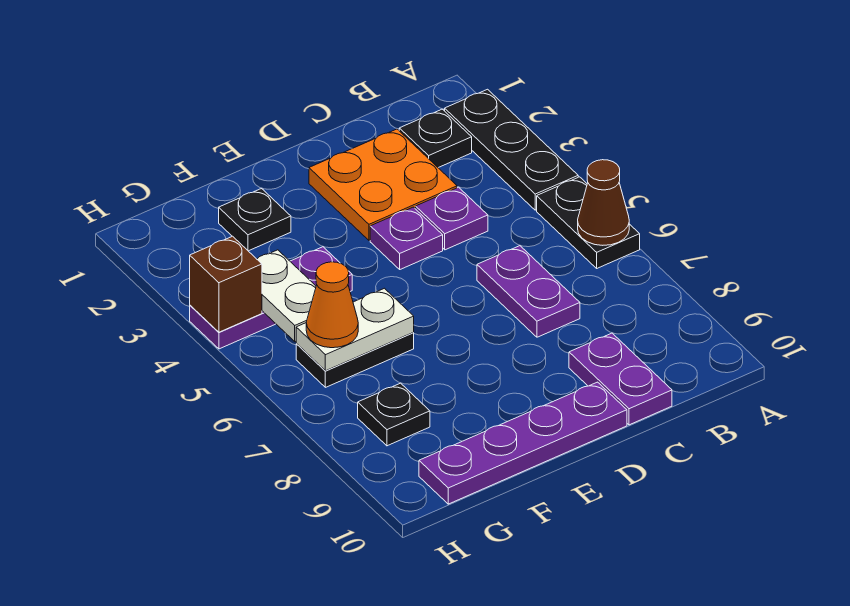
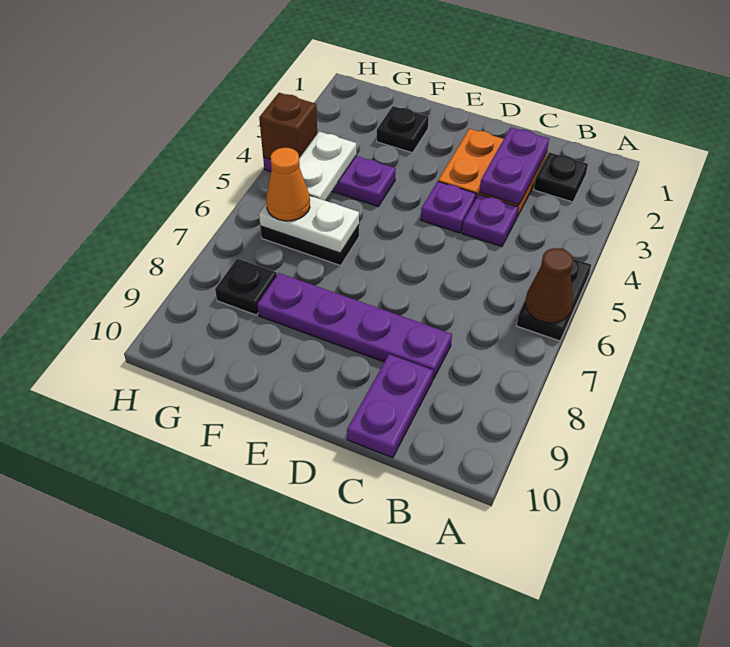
black plate A2:A4 level 1 -> none
purple plate C6:C7 level 1 -> purple plate C2:C3 level 2
purple plate D10:G10 level 1 -> purple plate C8:F8 level 1

